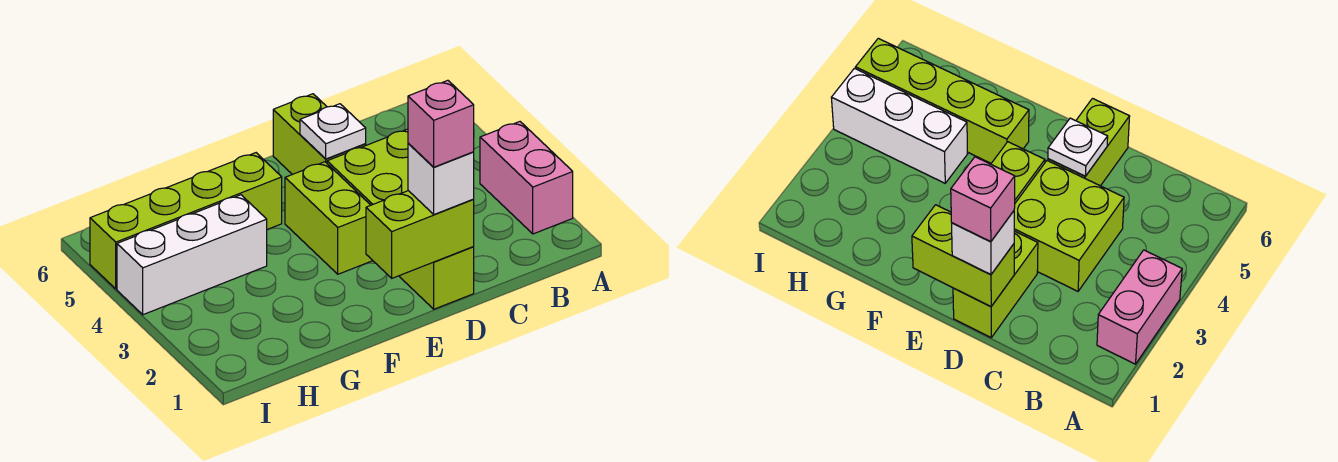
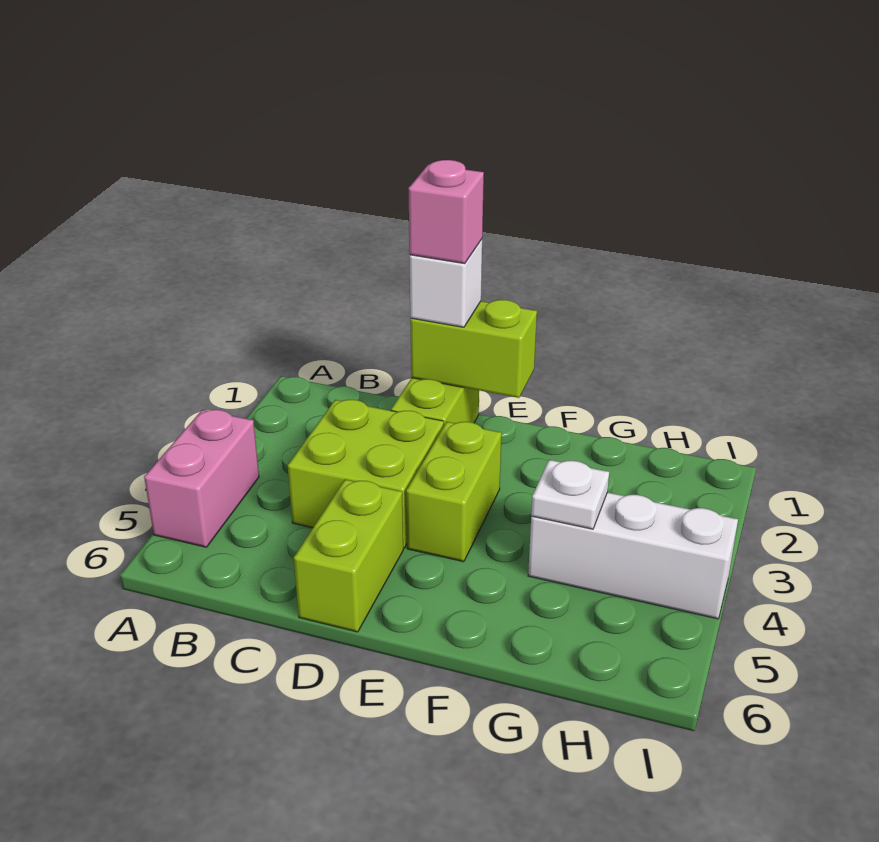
pink brick A2:A3 level 1 -> pink brick A4:A5 level 1
white plate D5 level 2 -> white plate G4 level 2
lime brick F5:I5 level 1 -> none

